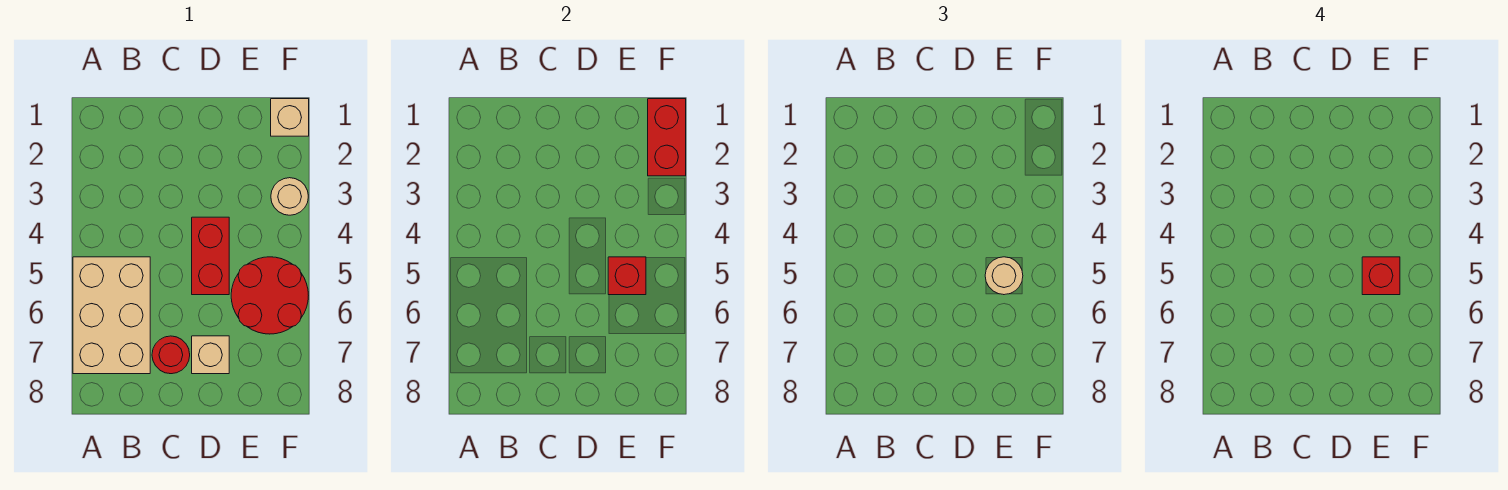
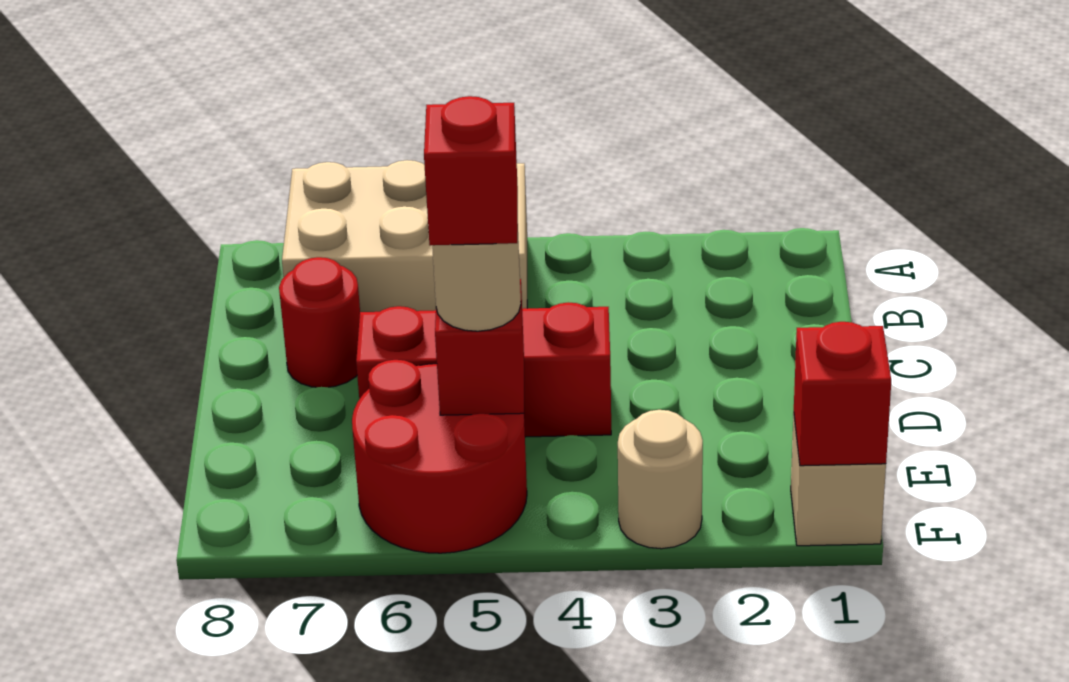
red brick D4:D5 level 1 -> red brick D4:D6 level 1
tan brick D7 level 1 -> none
red brick F1:F2 level 2 -> red brick F1 level 2

